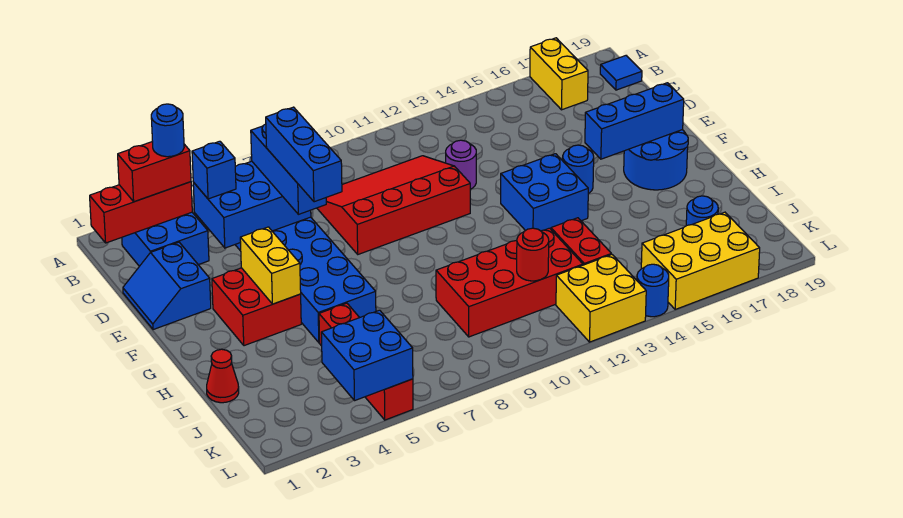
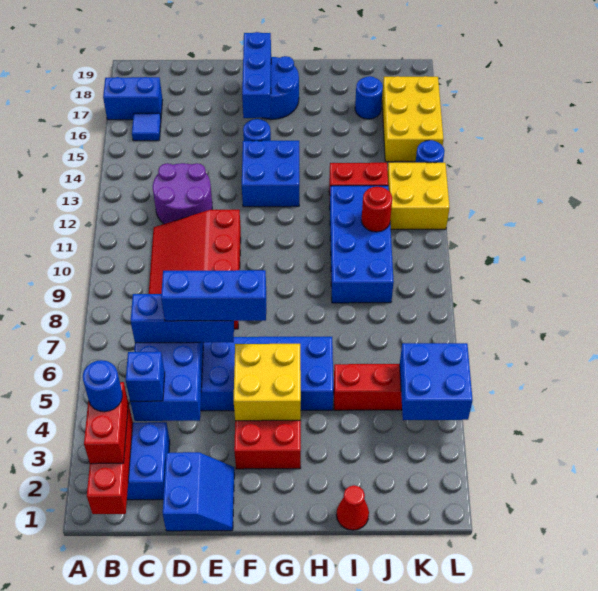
yellow brick A17:B17 level 1 -> blue brick A17:B17 level 1
blue tile B19 level 1 -> blue tile B16 level 1
blue slope D1:E2 level 1 top 2 -> blue slope D1:E2 level 1 top D
purple round brick D12 level 1 -> purple round brick C12:D13 level 1
yellow brick F4:G4 level 2 -> yellow brick F4:G5 level 2
red brick I9:J12 level 1 -> blue brick I9:J12 level 1

